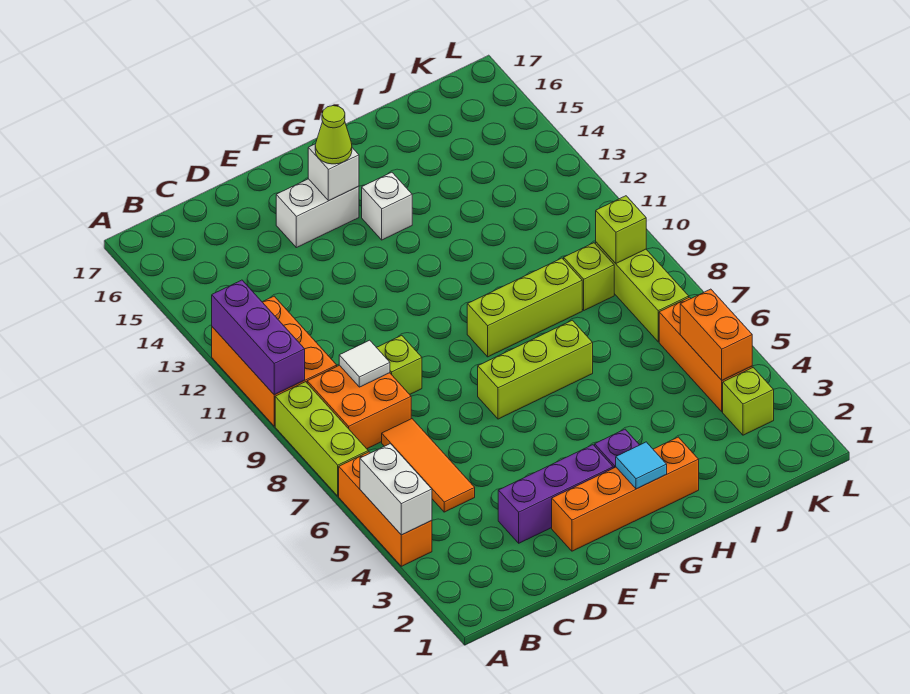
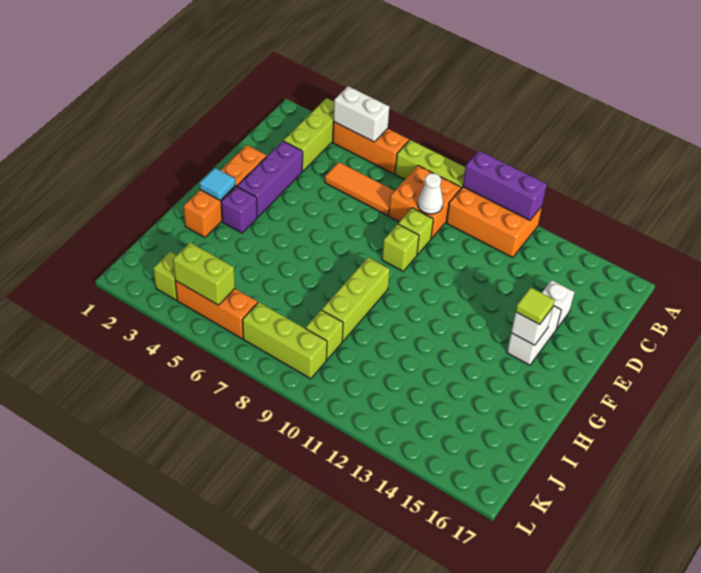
white tile C9 level 2 -> white cone C9 level 2
lime brick F7:H7 level 1 -> lime brick A3:C3 level 1
lime cone F15 level 3 -> lime tile F15 level 3
white brick G14 level 1 -> white brick D15 level 1
orange brick K4:K5 level 2 -> lime brick K4:K5 level 2
lime brick K9 level 2 -> lime brick E9 level 1

